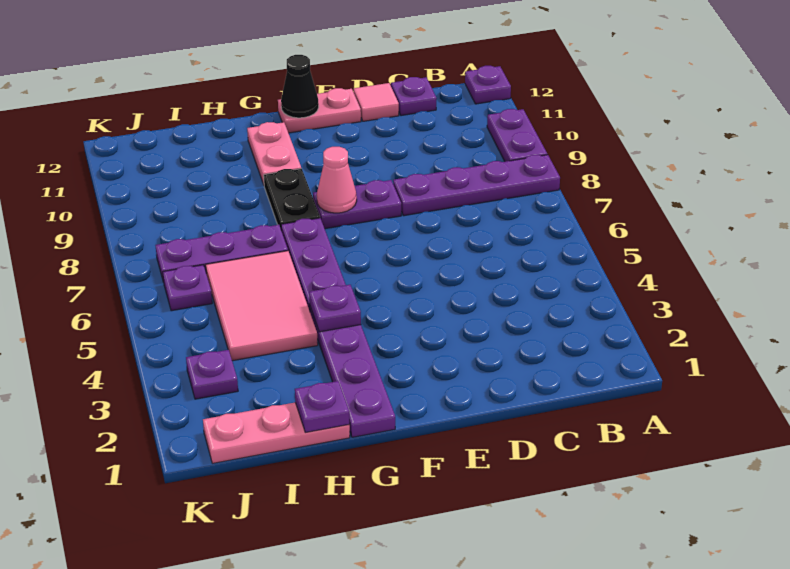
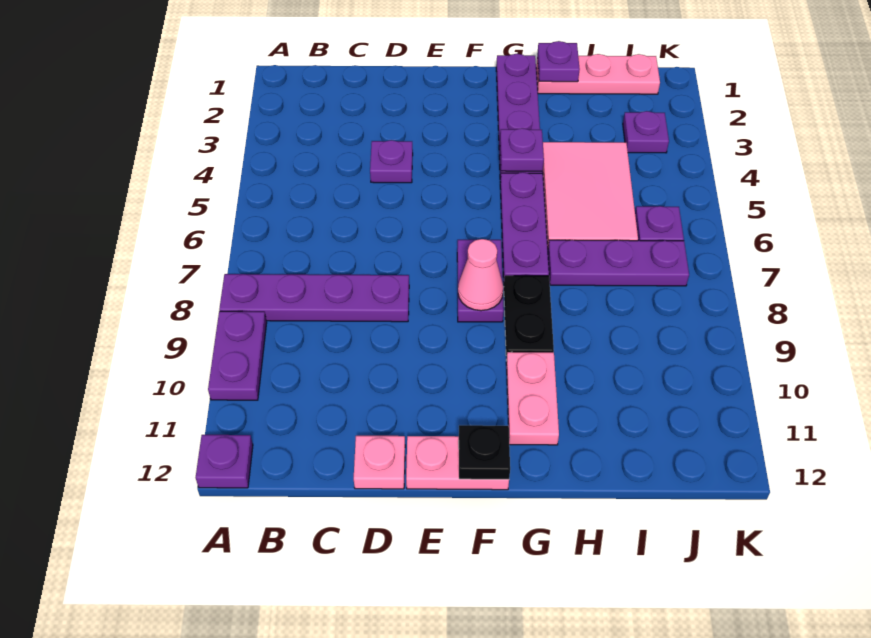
purple plate C12 level 1 -> purple plate D4 level 1
pink tile D12 level 1 -> pink plate D12 level 1
purple plate E8:F8 level 1 -> purple plate F7:F8 level 1
black cone F12 level 2 -> black plate F12 level 2

